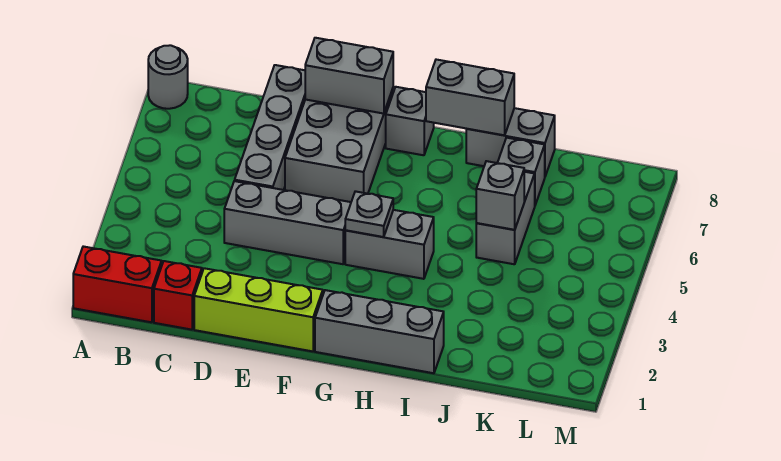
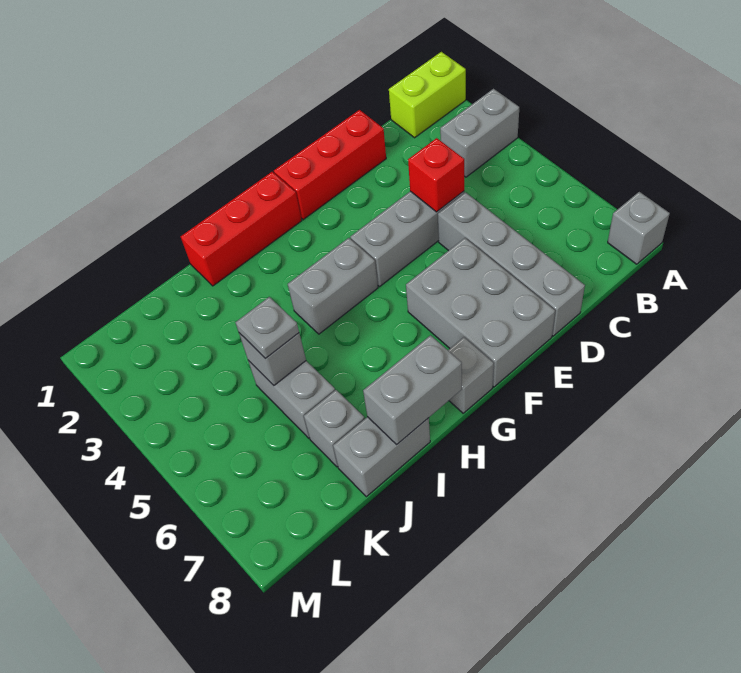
red brick A1:B1 level 1 -> lime brick A1:B1 level 1
grey round brick A8 level 1 -> grey brick A8 level 1
red brick C1 level 1 -> red brick D4 level 2
lime brick D1:F1 level 1 -> red brick D1:F1 level 1
grey brick E8:F8 level 2 -> grey brick A3:B3 level 1
grey brick G1:I1 level 1 -> red brick G1:I1 level 1
grey plate G4 level 2 -> grey plate J5 level 3

